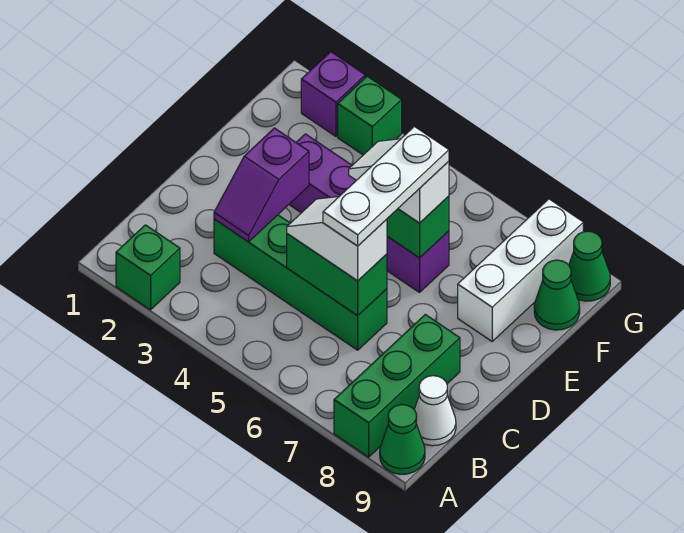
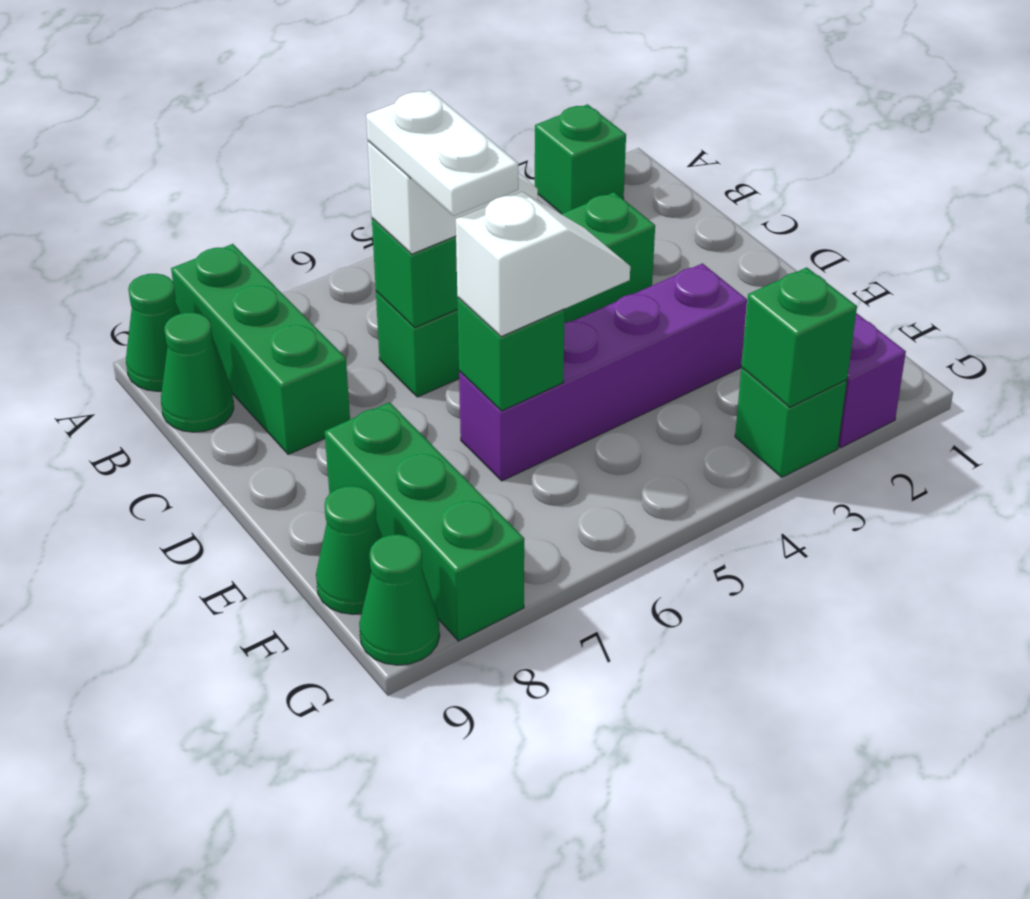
white cone B9 level 1 -> green cone B9 level 1
purple slope C3:D3 level 2 top D -> none
white plate C6:E6 level 4 -> white plate C6:D6 level 4
white brick E8:G8 level 1 -> green brick E8:G8 level 1
none -> green brick G3 level 2

